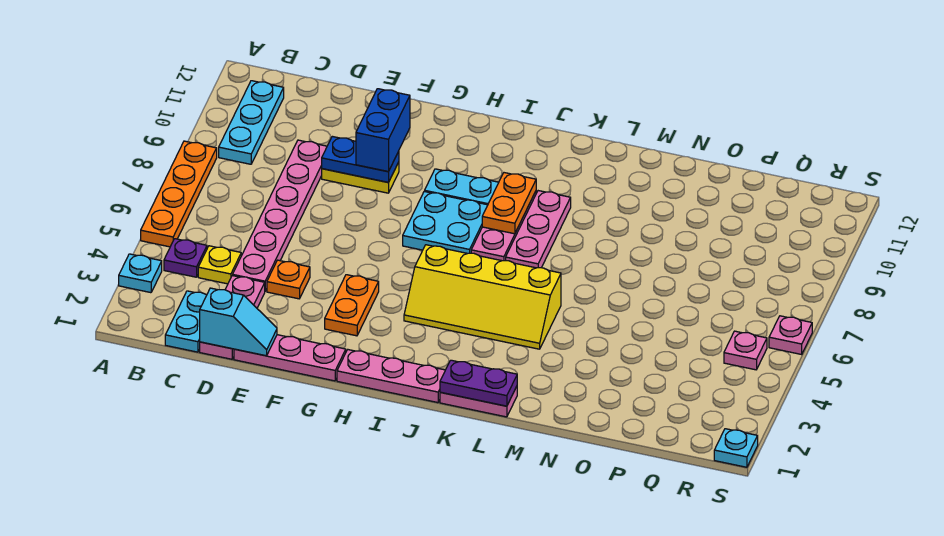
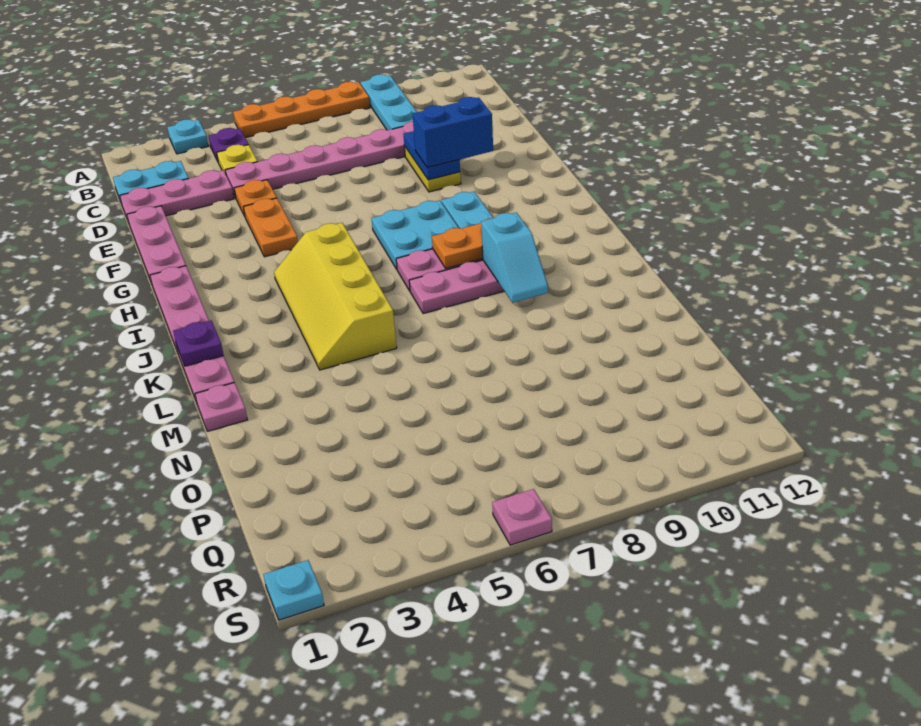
cyan plate B9:B11 level 1 -> cyan plate A9:C9 level 1
cyan slope D1:E1 level 2 top D -> cyan slope K9:L9 level 2 top K
orange plate G3:G4 level 1 -> orange plate F4:G4 level 1
purple plate K1:L1 level 2 -> purple plate K1 level 2
pink plate R5 level 1 -> pink plate M1 level 1

